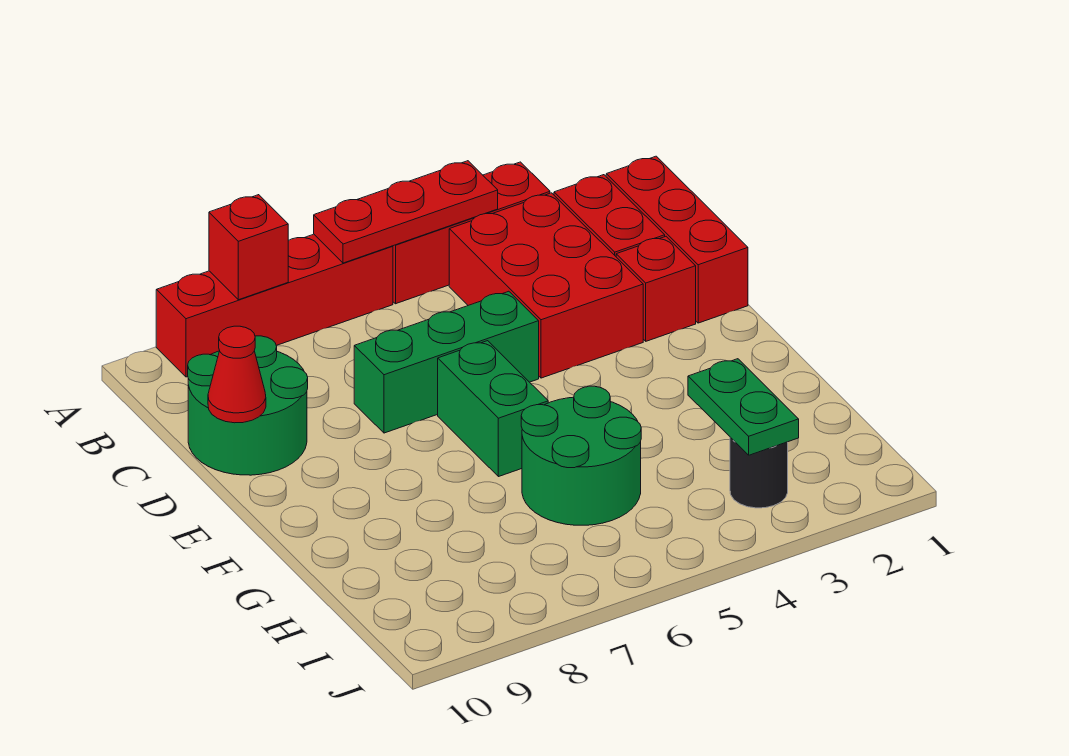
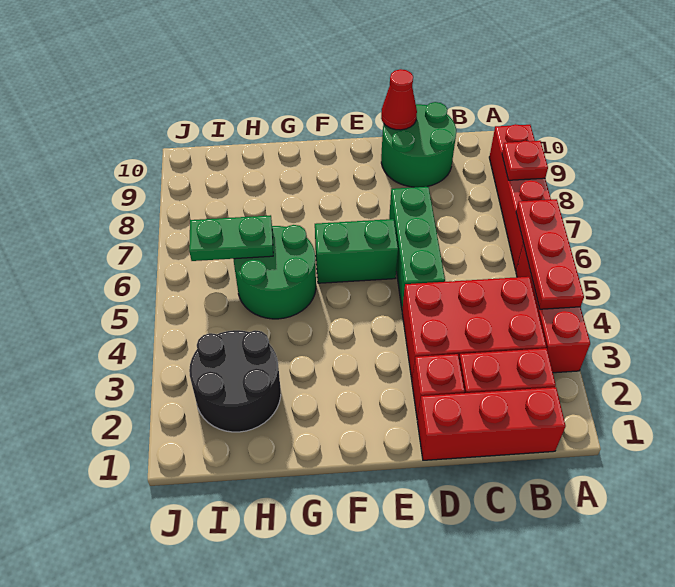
red brick A8 level 2 -> red plate A8 level 2
green plate H3:I3 level 2 -> green plate H6:I6 level 2
black round brick I3 level 1 -> black round brick H2:I3 level 1

